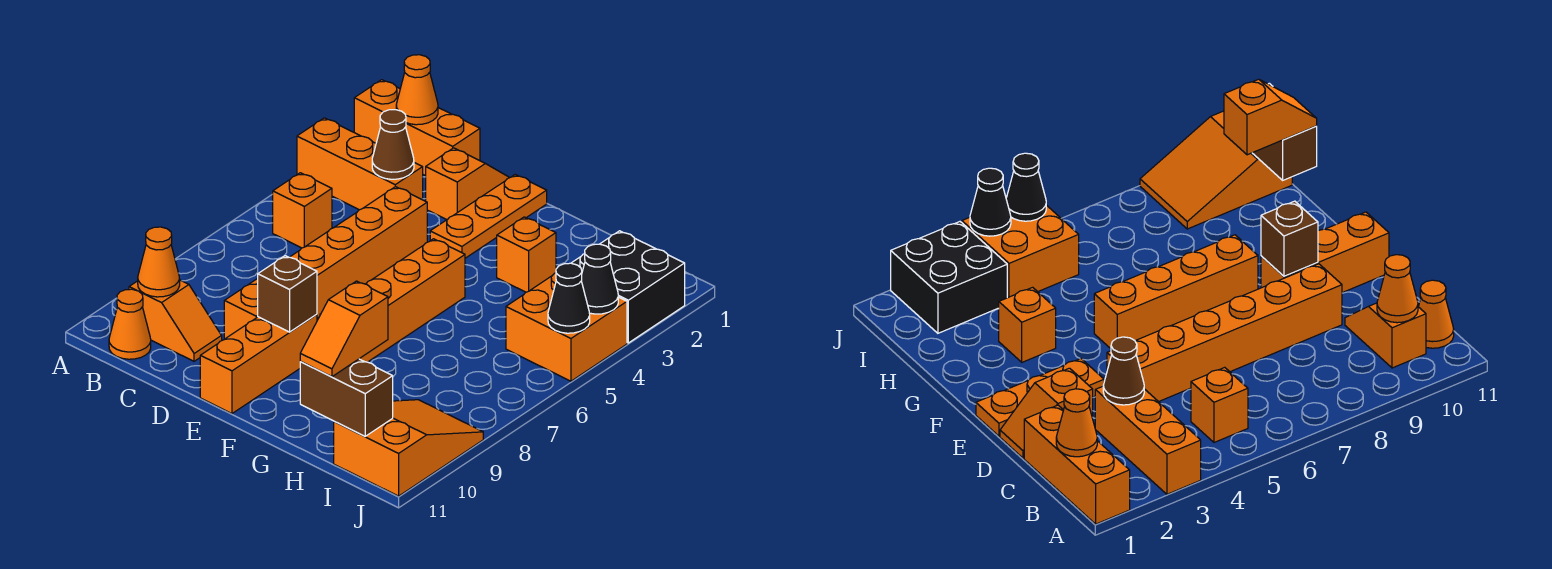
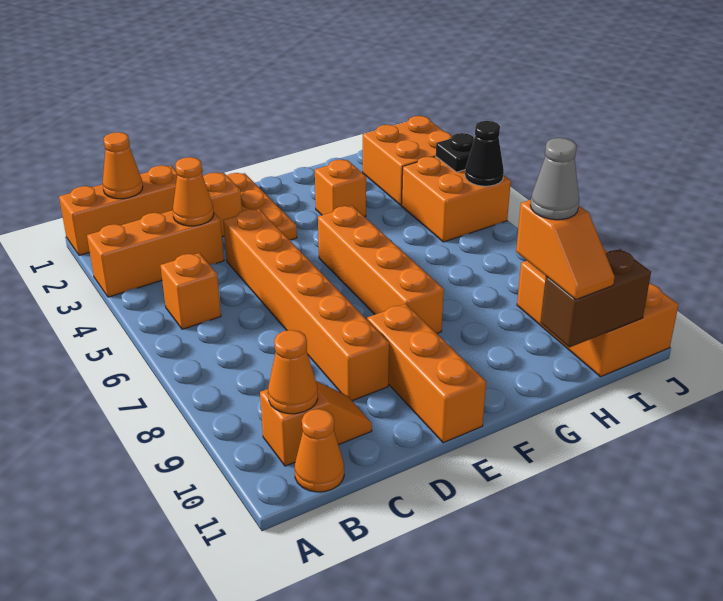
brown cone C3 level 2 -> orange cone C3 level 2
brown brick E9 level 2 -> none
none -> grey cone H10 level 4
black brick I2:J3 level 1 -> orange brick I2:J3 level 1
orange slope I9:J11 level 1 top 11 -> orange brick I9:J11 level 1
black cone J4 level 2 -> black plate J4 level 2

